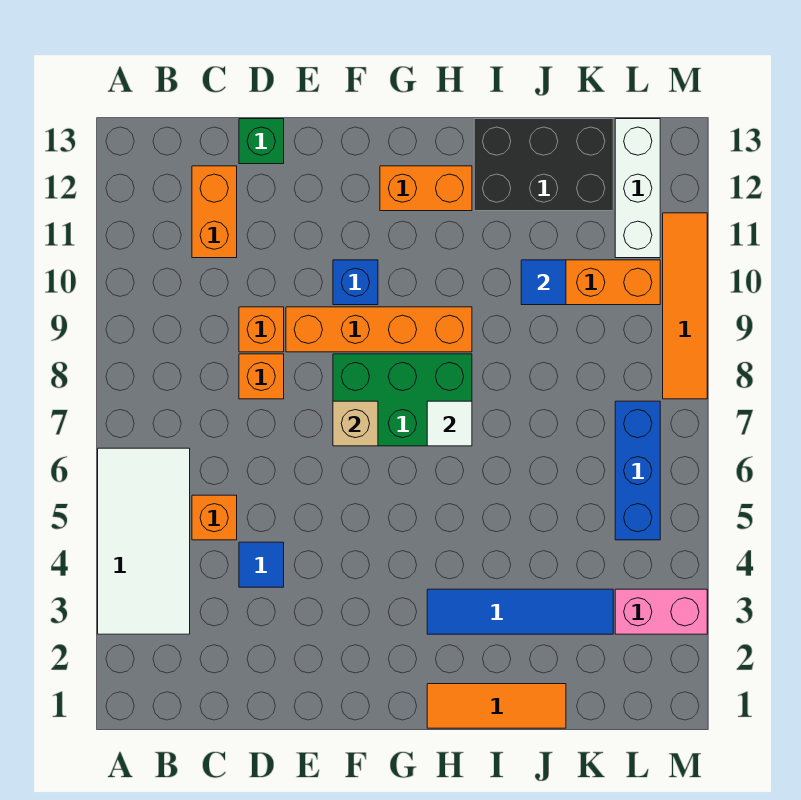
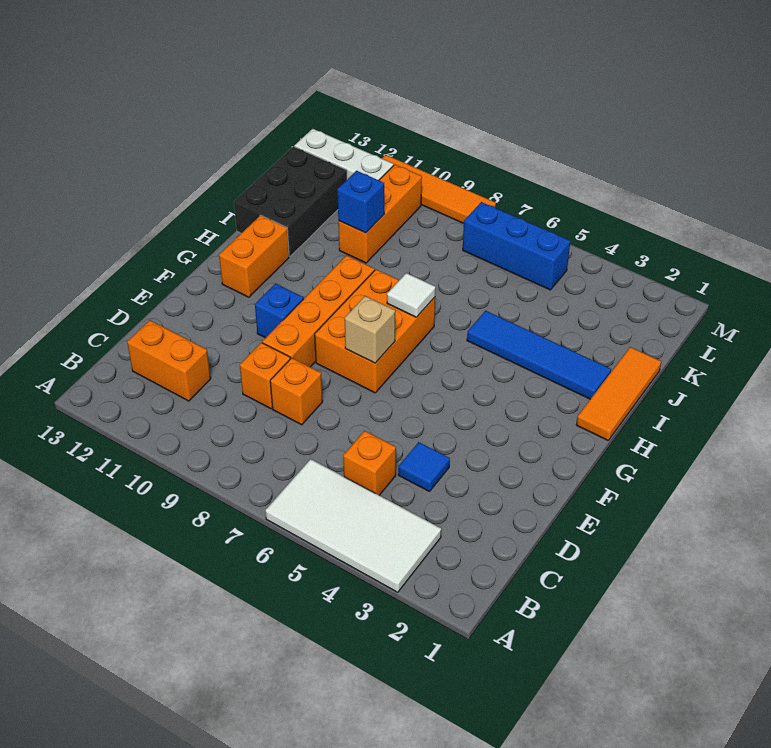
green brick D13 level 1 -> none
green brick F7:H8 level 1 -> orange brick F7:H8 level 1
blue tile H3:K3 level 1 -> blue tile I2:I5 level 1
blue tile J10 level 2 -> blue brick J10 level 2
pink brick L3:M3 level 1 -> none

